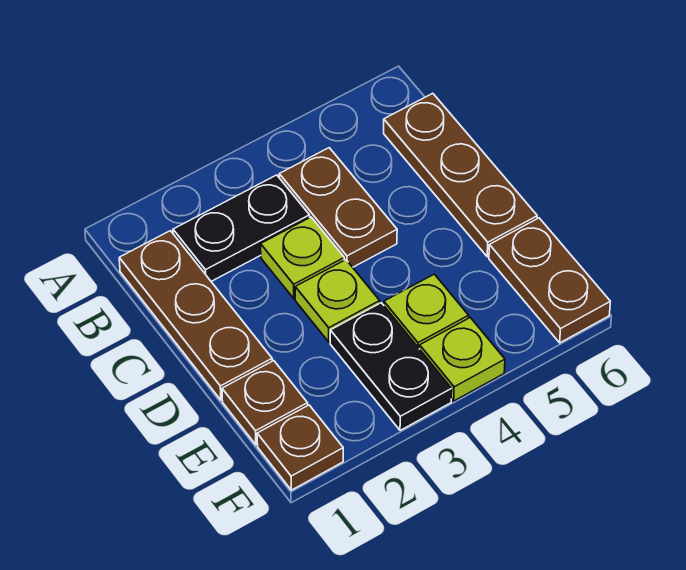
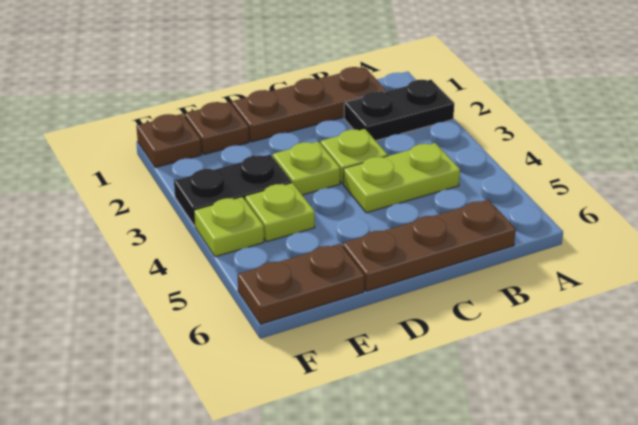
black plate B2:B3 level 1 -> black plate A2:B2 level 1
brown plate B4:C4 level 1 -> lime plate B4:C4 level 1

